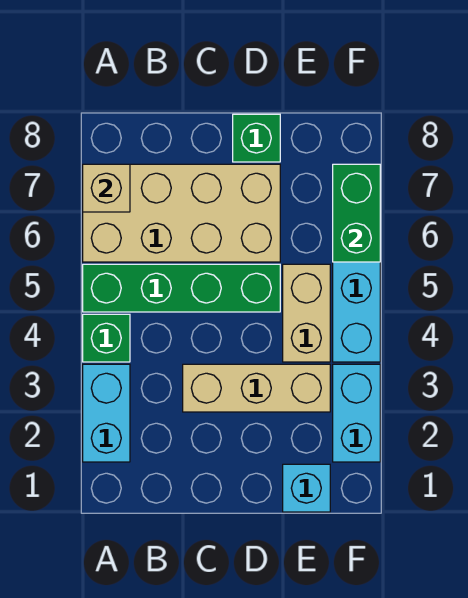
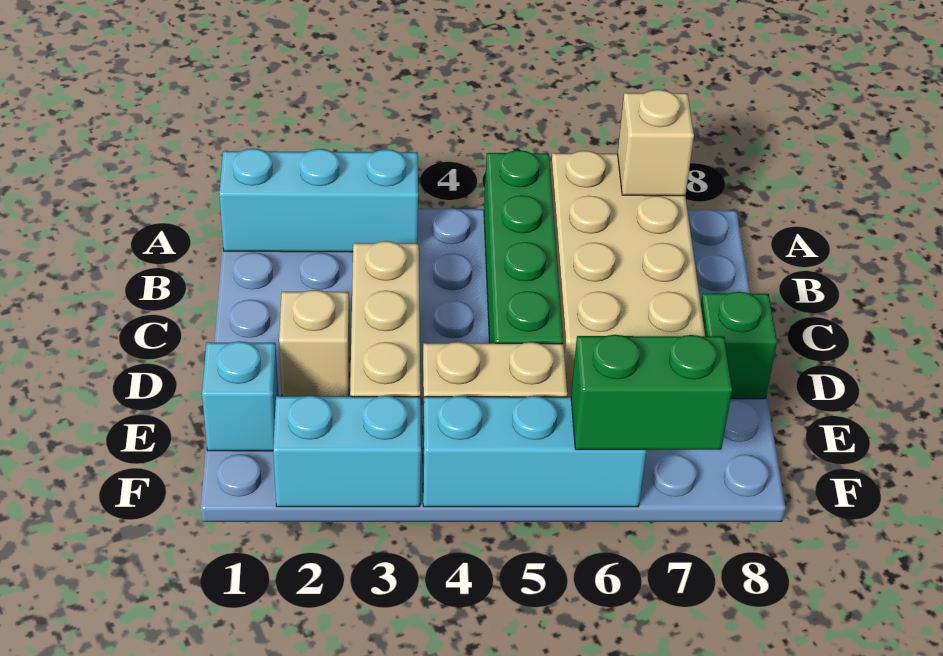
cyan brick A2:A3 level 1 -> cyan brick A1:A3 level 1
green brick A4 level 1 -> none
none -> tan brick D2 level 1

